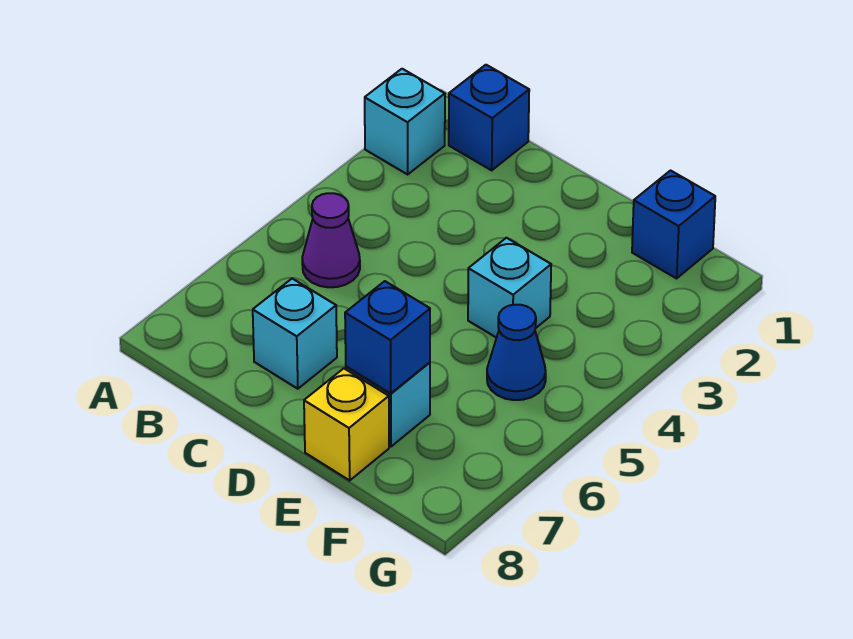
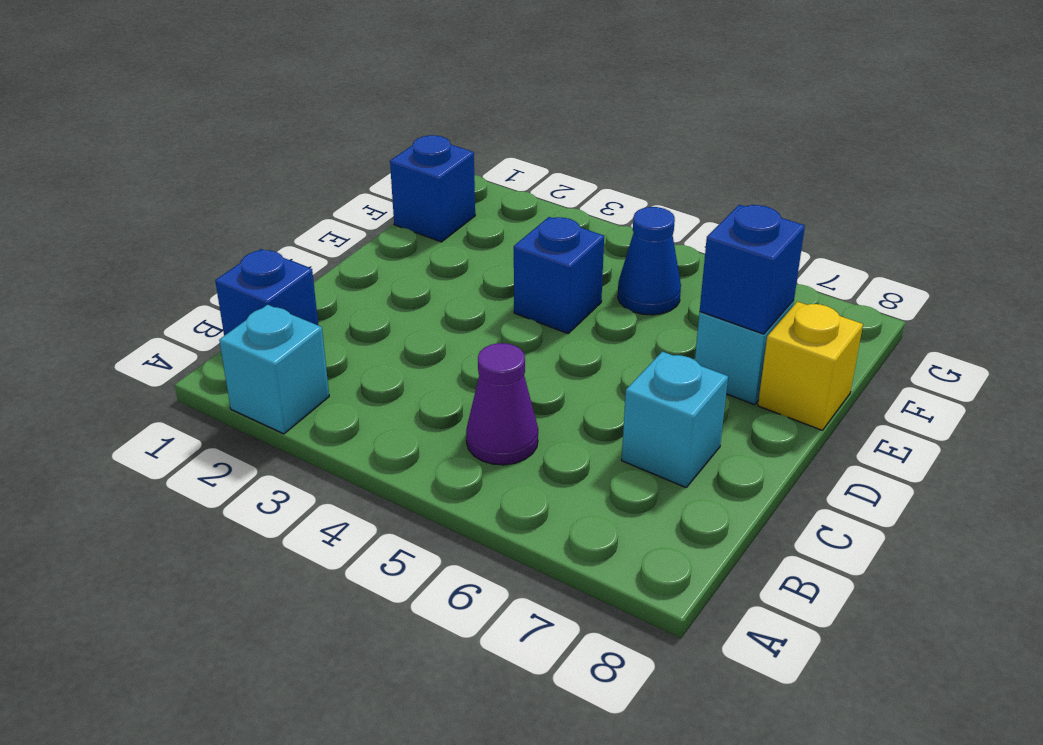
cyan brick E4 level 1 -> blue brick E4 level 1

